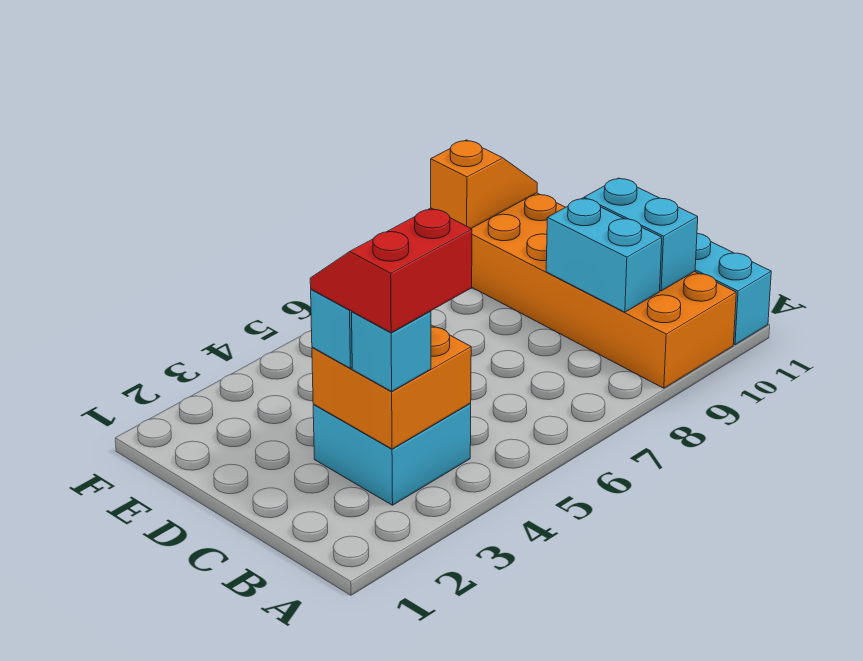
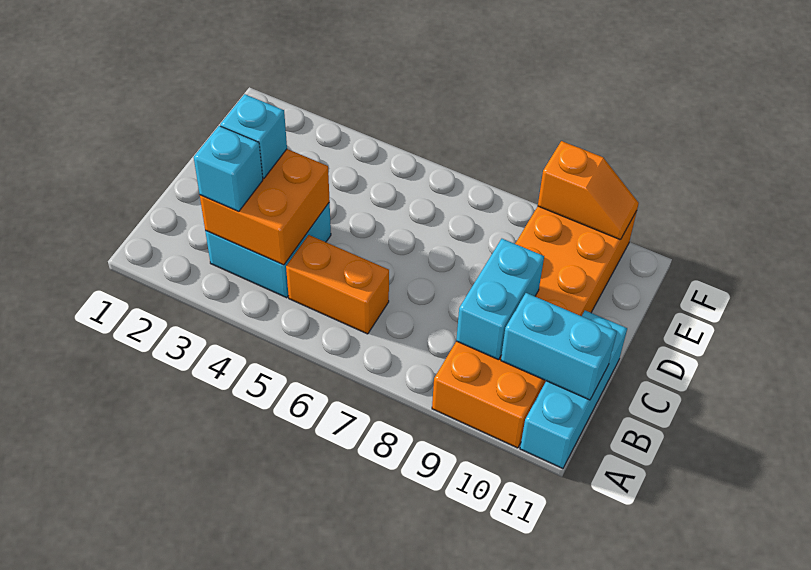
red slope B3:C4 level 4 top B -> none
none -> orange brick B5:B6 level 1
cyan brick B10:C10 level 2 -> cyan brick B10:B11 level 2

